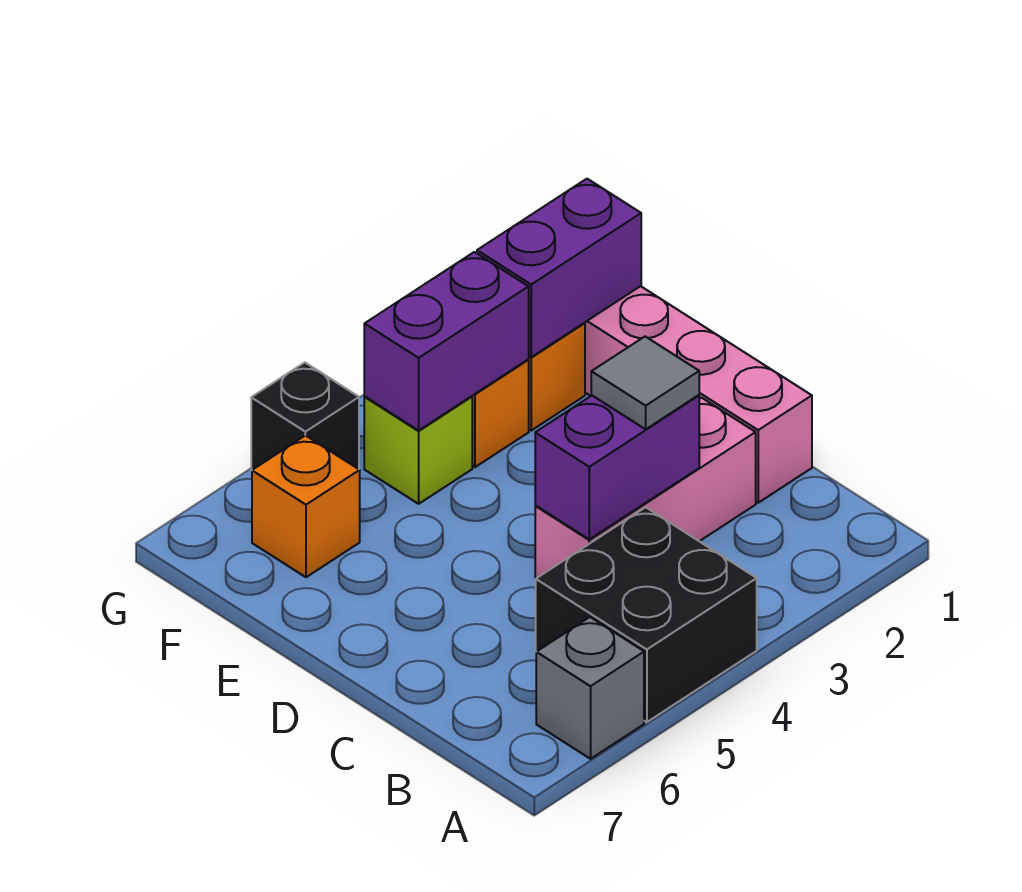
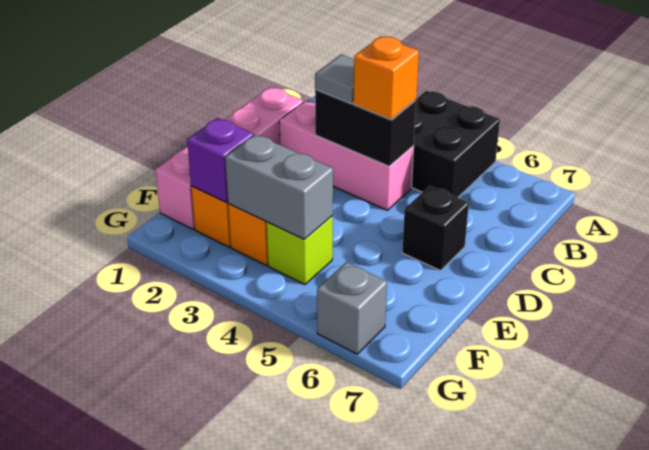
grey brick A6 level 1 -> grey brick G6 level 1
purple brick C3:C4 level 2 -> black brick C3:C4 level 2
purple brick F1:F2 level 2 -> purple brick F2 level 2
purple brick F3:F4 level 2 -> grey brick F3:F4 level 2
orange brick F6 level 1 -> orange brick C4 level 3
black brick G5 level 1 -> black brick D6 level 1

